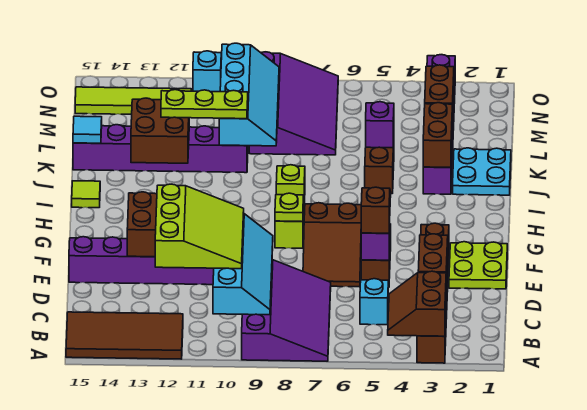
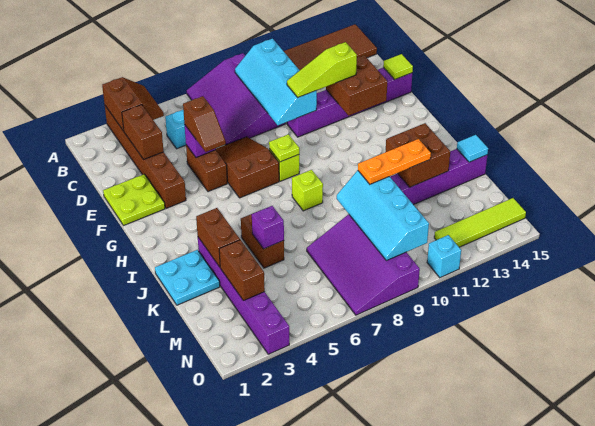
lime slope C10:E12 level 3 top 12 -> lime slope E10:E12 level 3 top 12
lime tile I15 level 1 -> lime tile E15 level 2
lime plate K10:K12 level 3 -> orange plate K10:K12 level 3

